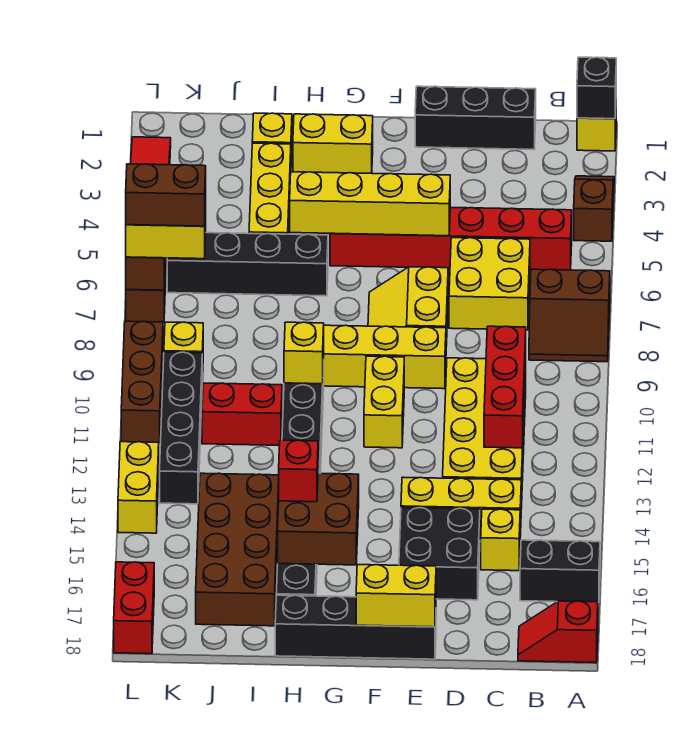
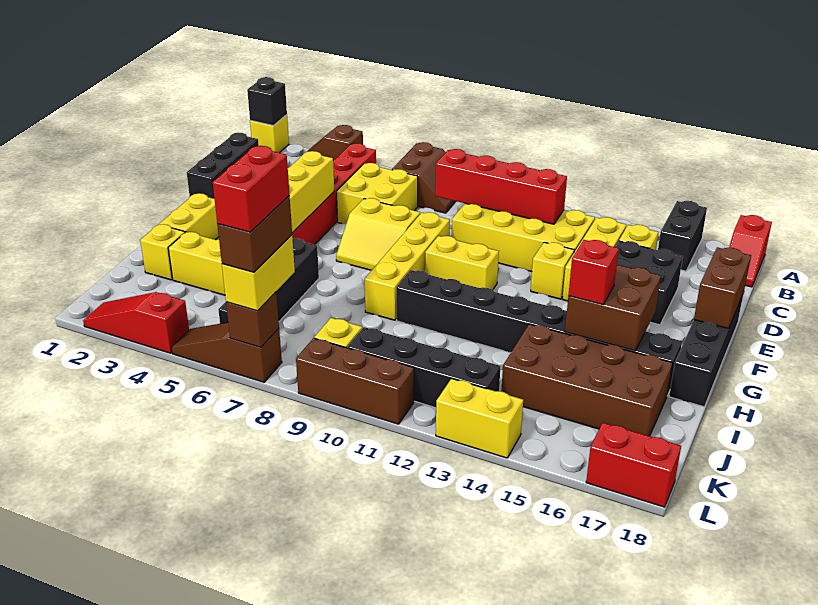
red brick C10:C12 level 2 -> red brick C9:C12 level 2
yellow brick E18:F18 level 2 -> brown brick E18:F18 level 2
yellow brick H10 level 2 -> yellow brick E13 level 1
red brick I11:J11 level 1 -> red brick K7:L7 level 5

